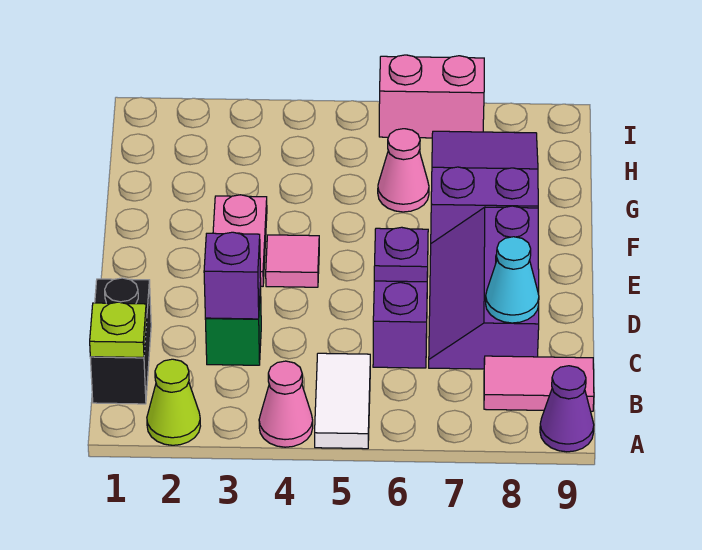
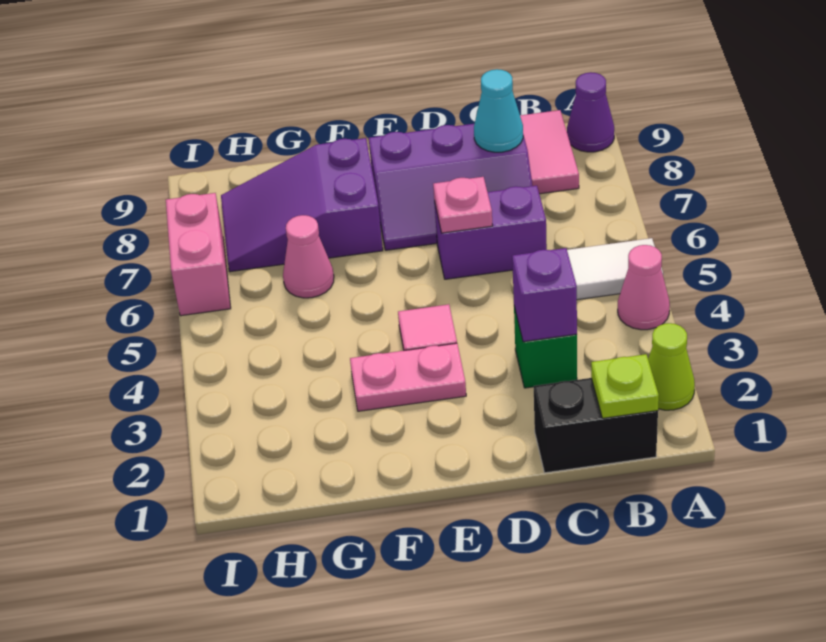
purple plate D6 level 2 -> pink plate D6 level 2

